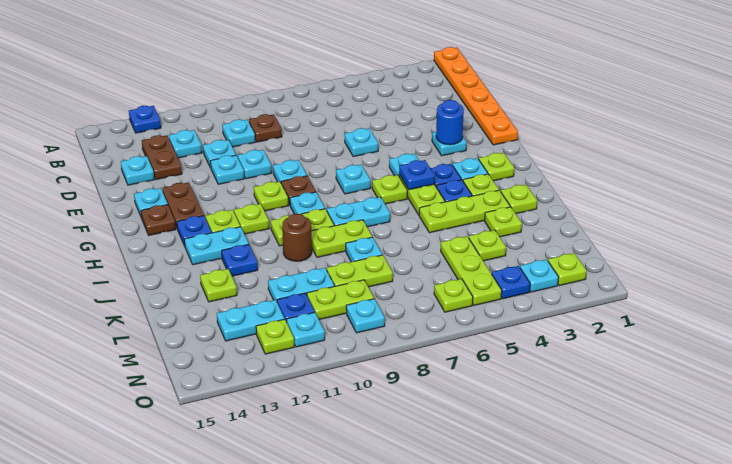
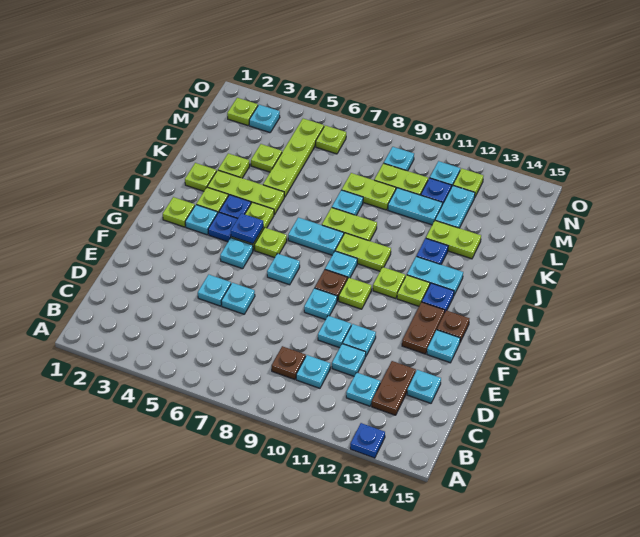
orange plate A1:F1 level 1 -> none
cyan plate F3 level 1 -> cyan plate E5 level 1
blue round brick F3 level 2 -> none
brown round brick J10 level 1 -> none
lime plate K13 level 1 -> lime plate K12:K13 level 1
lime plate L5:N5 level 1 -> lime plate K5:N5 level 1
cyan plate M12:M13 level 1 -> cyan plate L12:M12 level 1
blue plate N4 level 1 -> none

